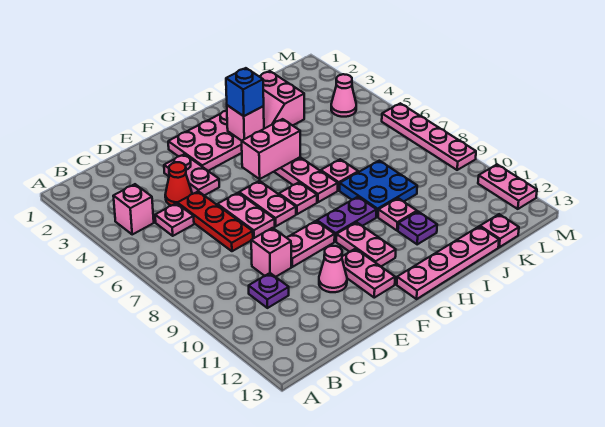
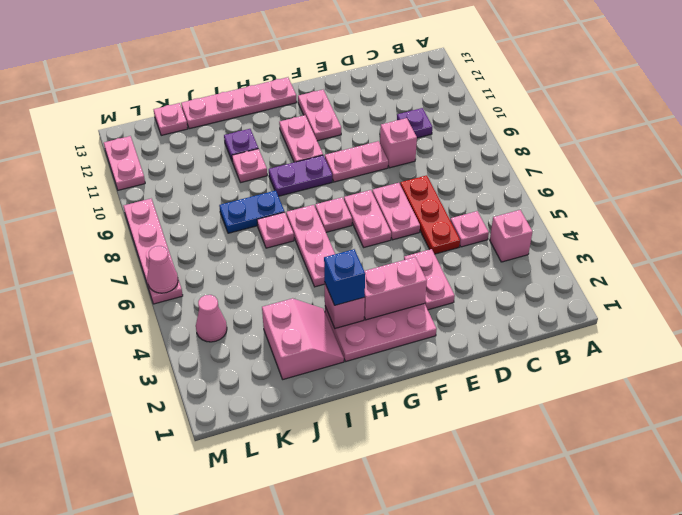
red cone D4 level 1 -> none
pink cone E11 level 1 -> pink cone M6 level 2
pink brick G5:H5 level 2 -> pink brick F3:G3 level 2
blue plate I8:J9 level 1 -> blue plate I8:J8 level 1

